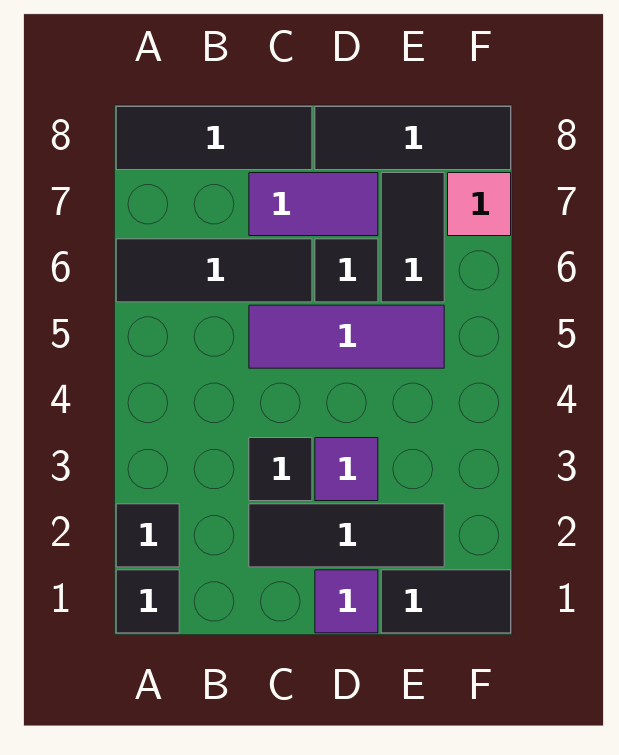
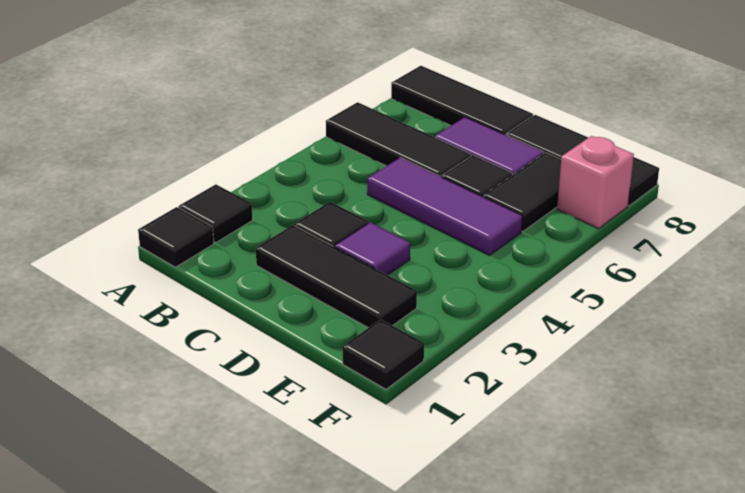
purple tile D1 level 1 -> none
black tile E1:F1 level 1 -> black tile F1 level 1
pink tile F7 level 1 -> pink brick F7 level 1

